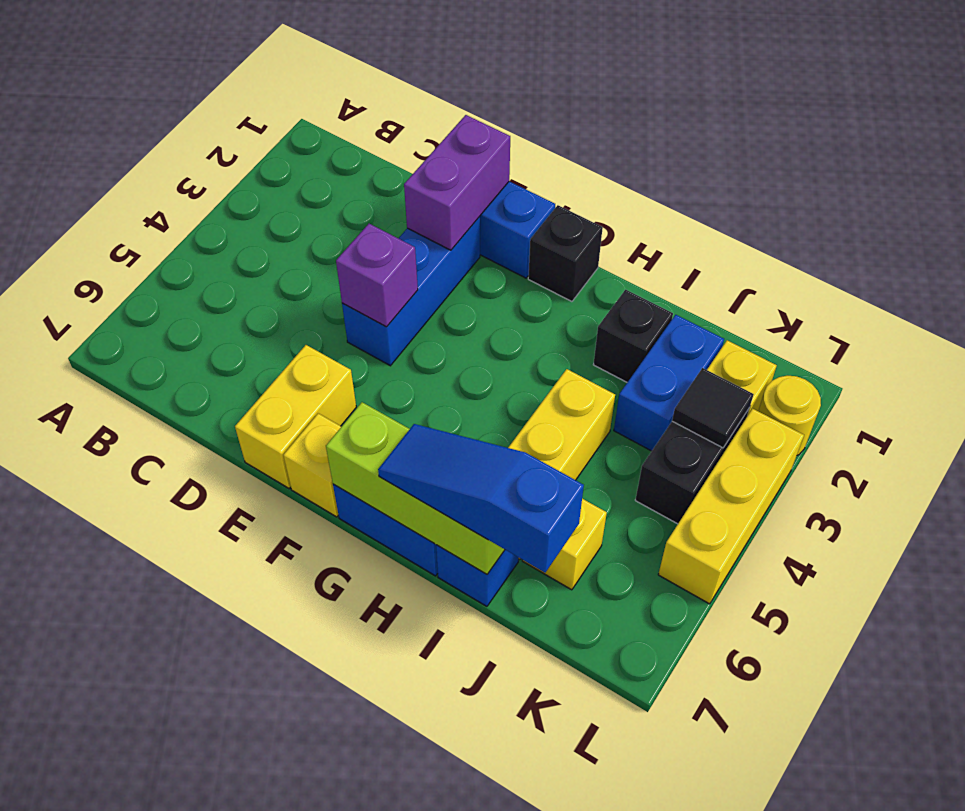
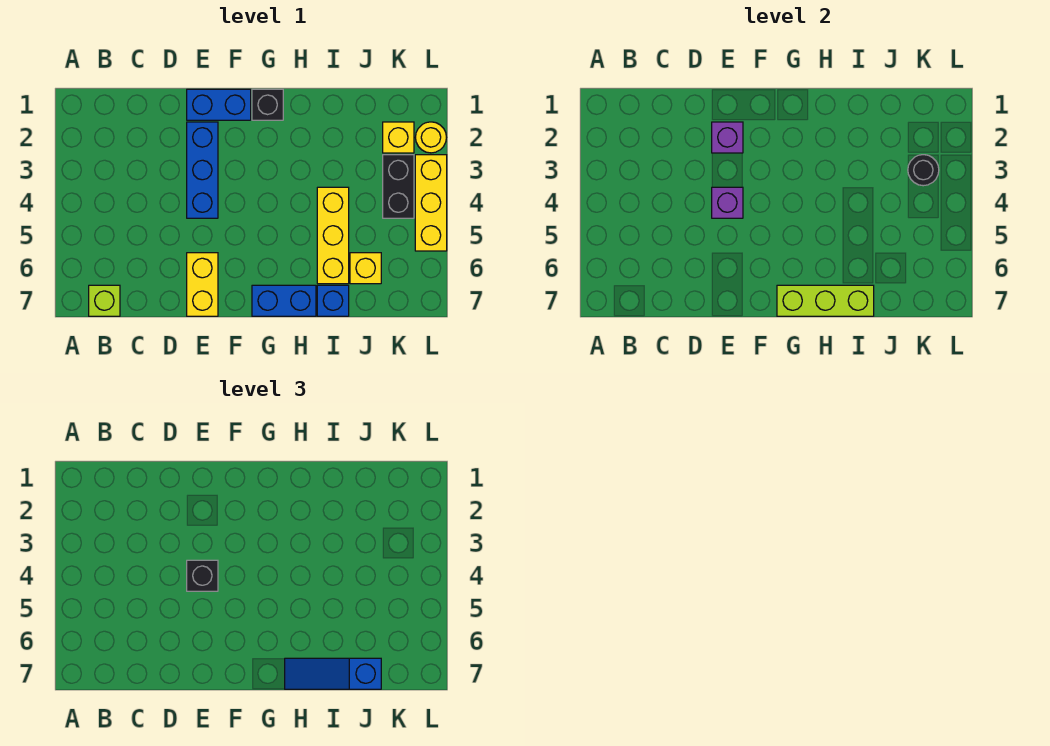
none -> lime brick B7 level 1
purple brick E1:E2 level 2 -> purple brick E2 level 2
yellow brick F7 level 1 -> none
black brick I2 level 1 -> black brick E4 level 3
blue brick J2:J3 level 1 -> none
black tile K3 level 2 -> black round brick K3 level 2

